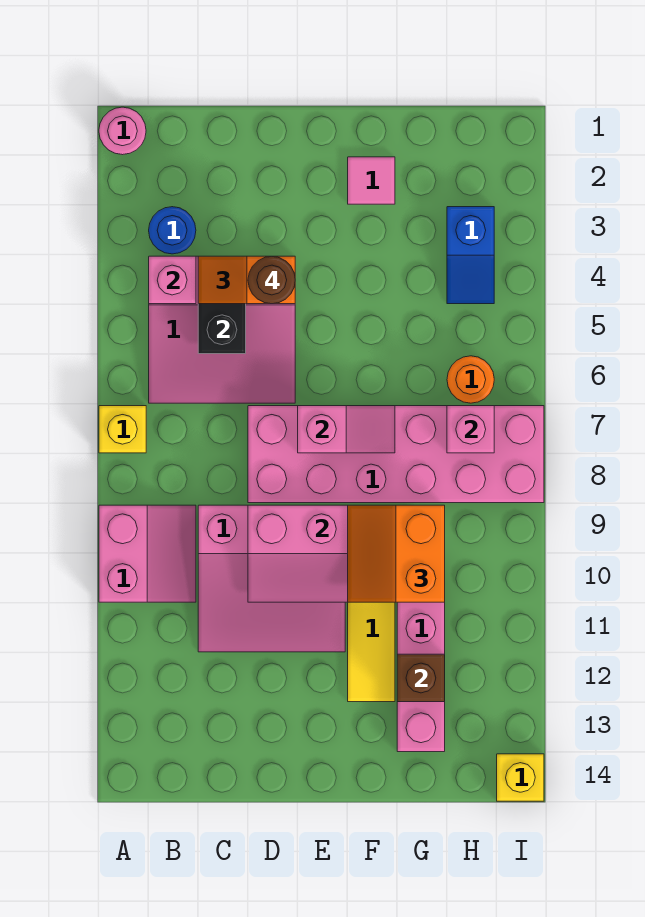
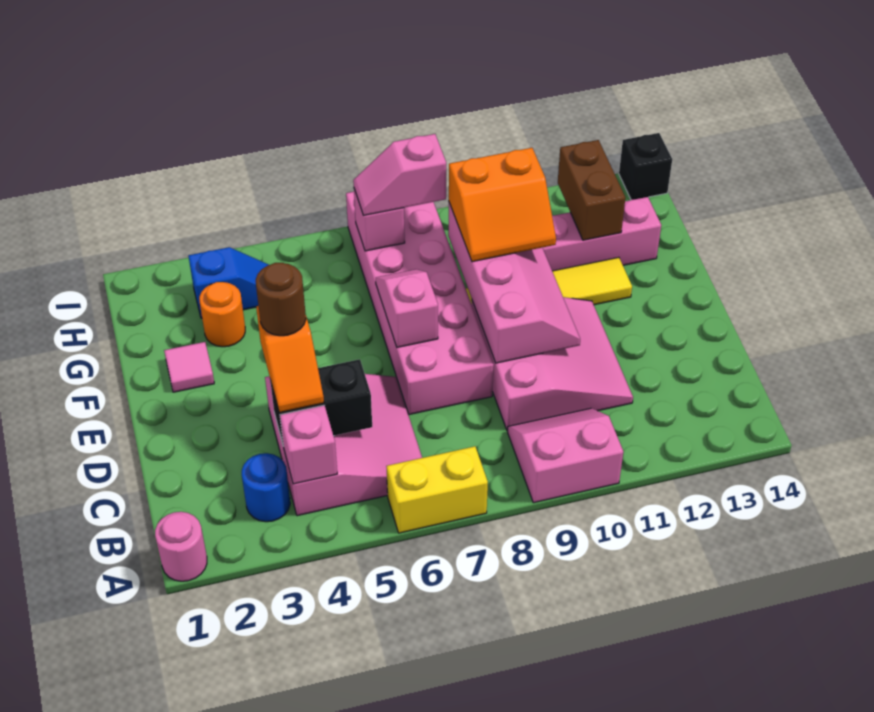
yellow brick A7 level 1 -> yellow brick A6:A7 level 1
brown brick G12 level 2 -> brown brick G12:H12 level 2
orange round brick H6 level 1 -> orange round brick G3 level 1
none -> pink slope H7:H8 level 3 top 8
yellow brick I14 level 1 -> black brick I14 level 1

